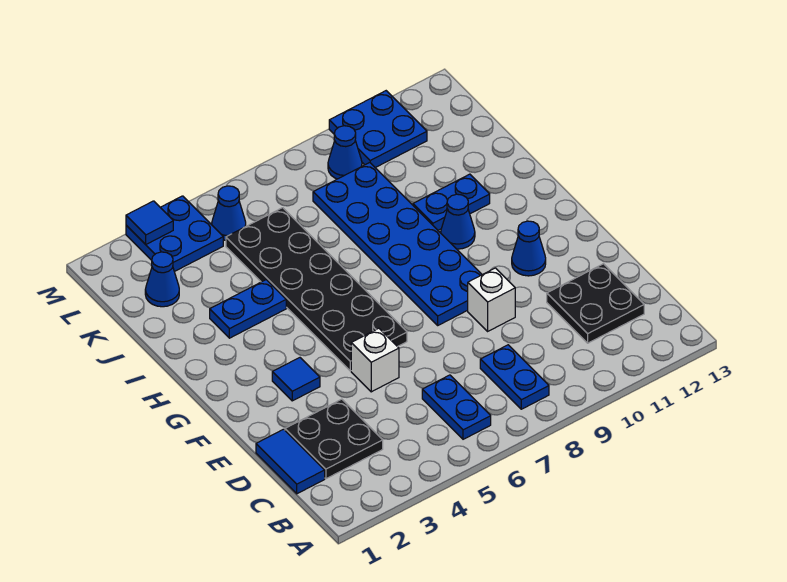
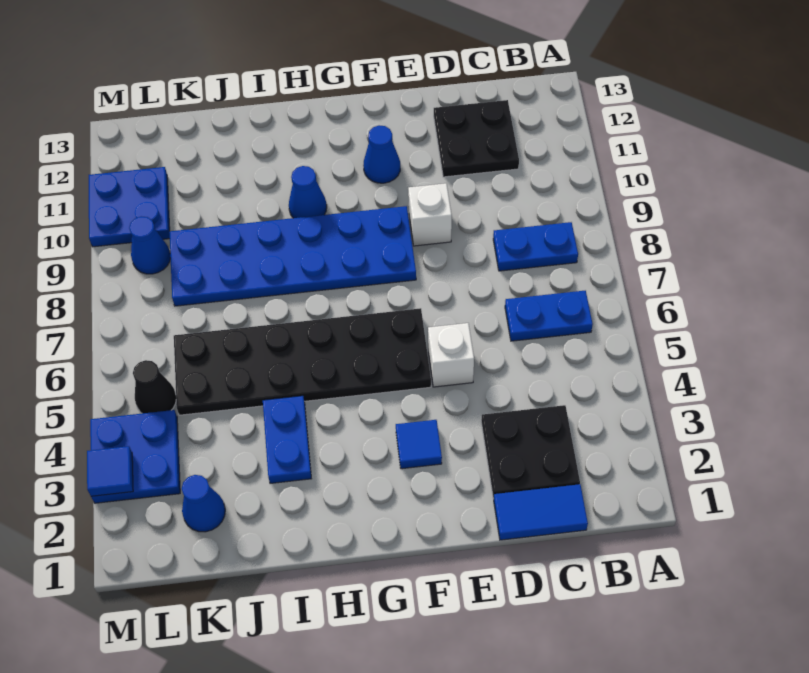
blue plate I10:I11 level 1 -> none
blue cone L5 level 1 -> black cone L5 level 1

